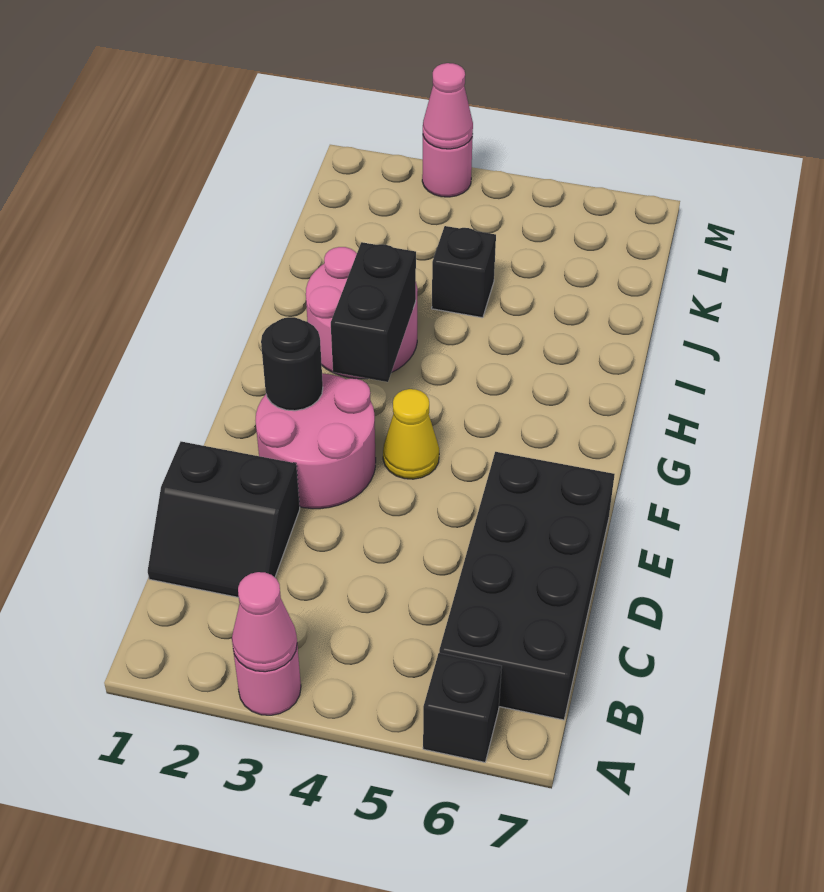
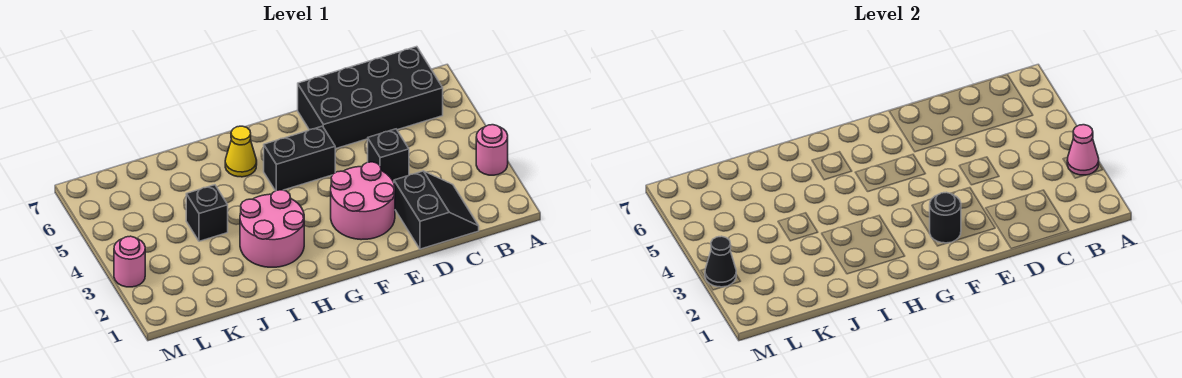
black brick A6 level 1 -> black brick D4 level 1
yellow cone F4 level 1 -> yellow cone H6 level 1
black brick G3:H3 level 2 -> black brick F5:G5 level 1
pink cone M3 level 2 -> black cone M3 level 2

